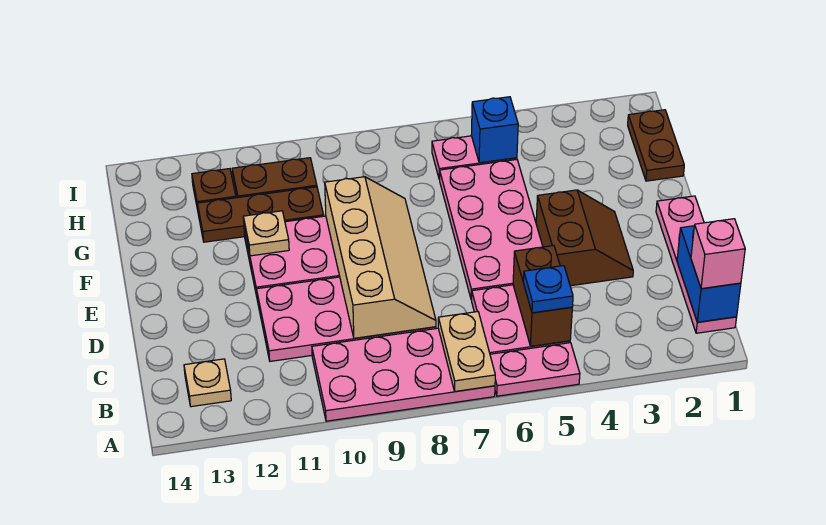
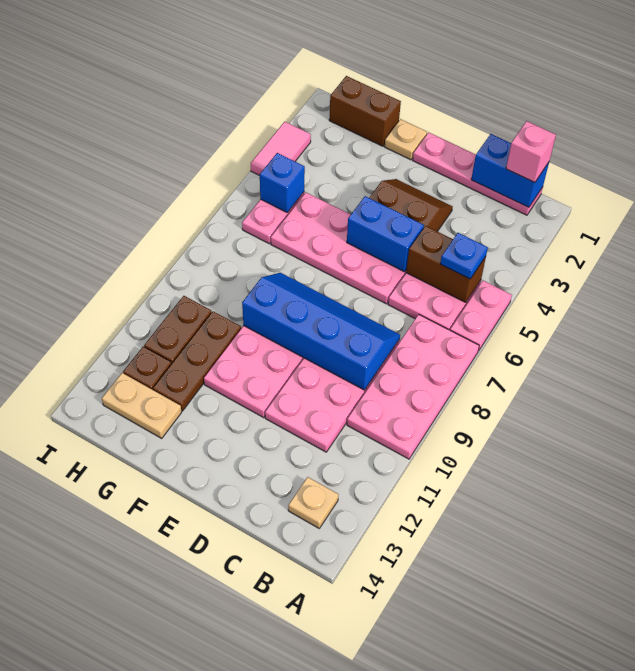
tan plate A7:B7 level 2 -> tan plate G13:H13 level 1
tan slope C8:F9 level 2 top 9 -> blue slope C8:F9 level 2 top 9
none -> blue brick D5:E5 level 2
tan plate F11 level 2 -> tan plate F1 level 1
brown plate G1:H1 level 1 -> brown brick G1:H1 level 1
none -> pink tile I3:I4 level 1

